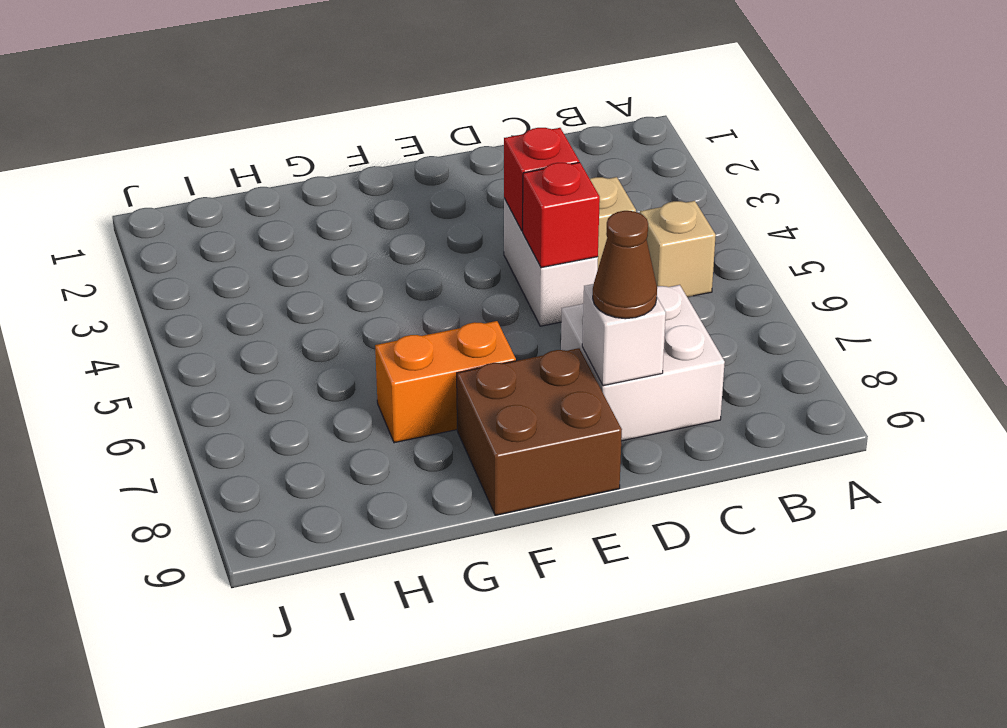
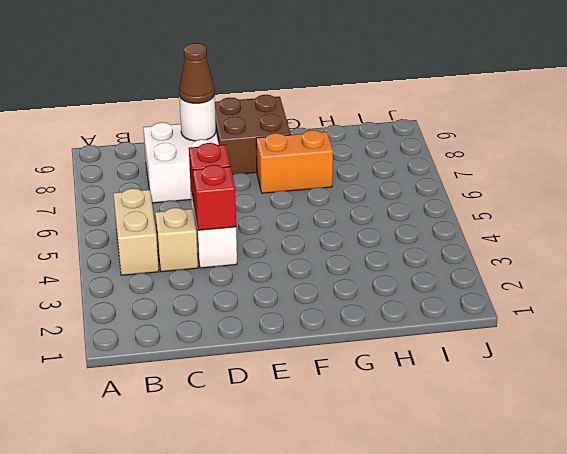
tan brick B5 level 1 -> tan brick B4:B5 level 1
white brick D8 level 2 -> white round brick D8 level 2

